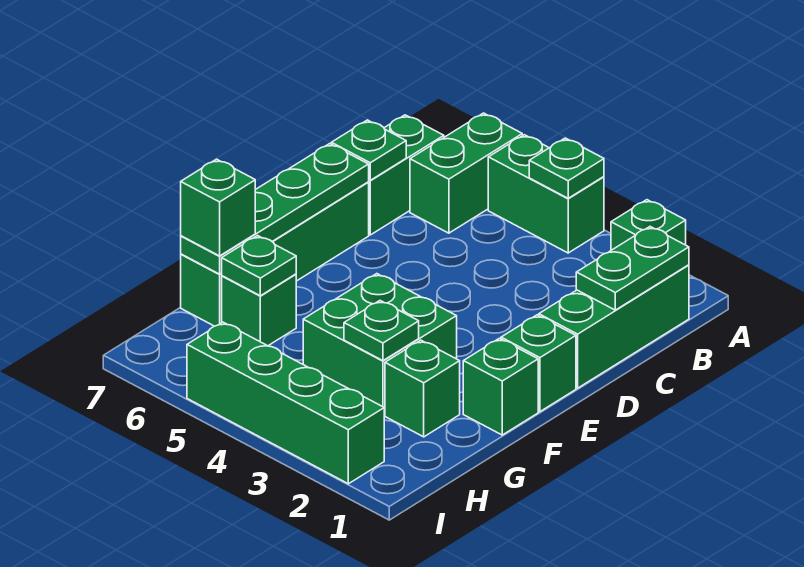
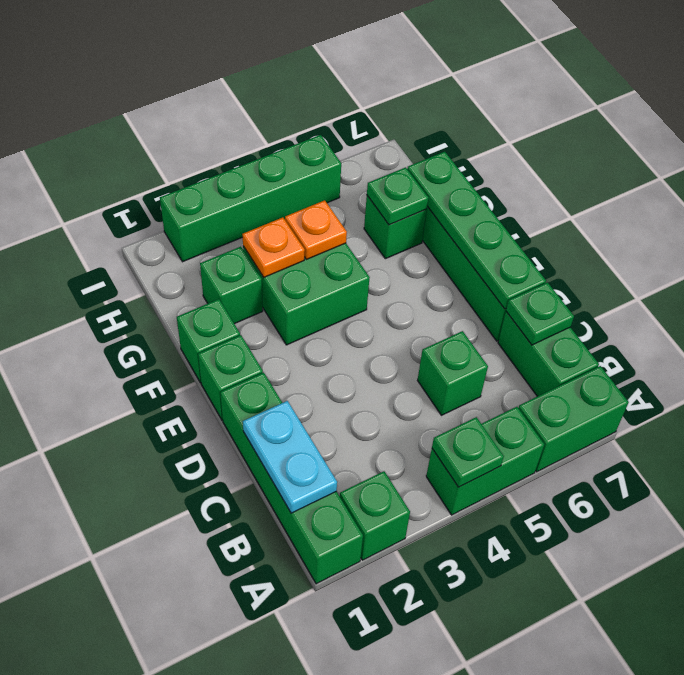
green brick A6:B6 level 1 -> green brick A6:A7 level 1
green brick B1:D1 level 1 -> green brick A1:D1 level 1
green plate B1:C1 level 2 -> cyan plate B1:C1 level 2
green plate G3 level 2 -> orange plate G3 level 2
none -> orange plate G4 level 2
green brick G7 level 3 -> green brick C5 level 1

